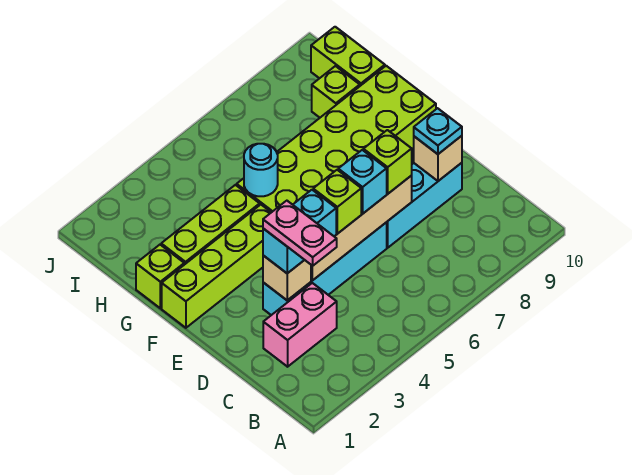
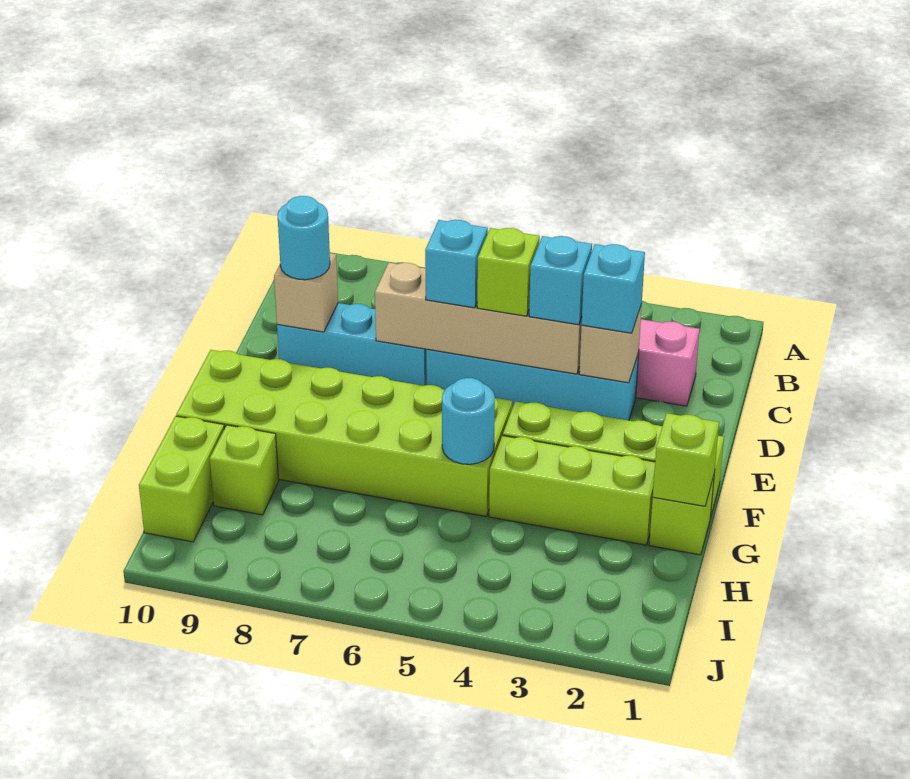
pink plate C3:D3 level 4 -> none
lime brick D7 level 3 -> lime brick G1 level 2
cyan plate D9 level 3 -> cyan round brick D9 level 3

